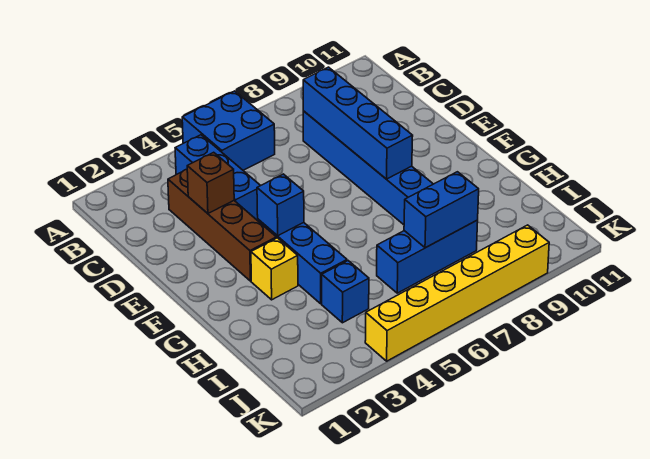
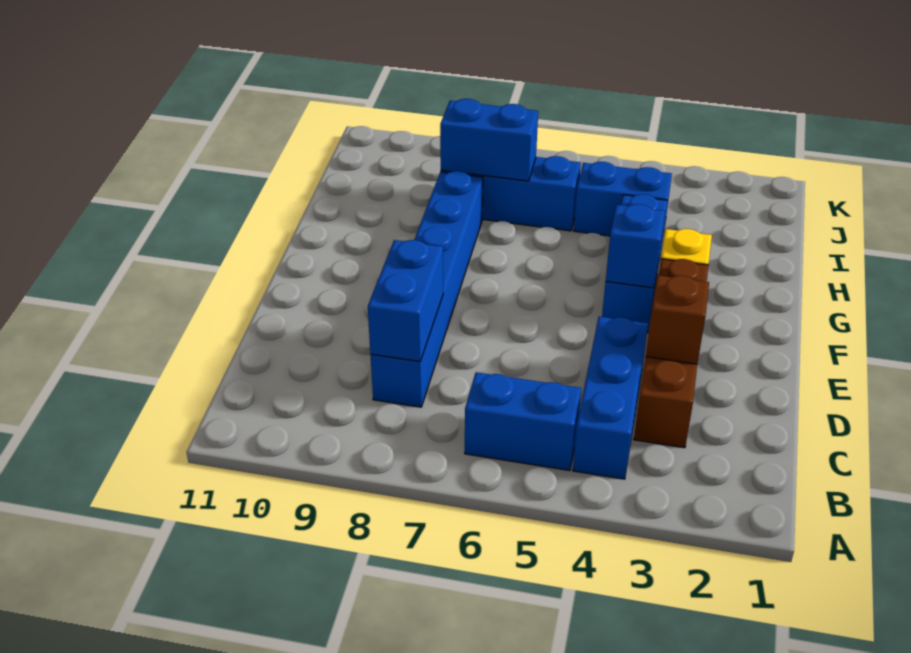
blue brick A5:B6 level 1 -> blue brick B5:B6 level 1
blue brick C8:F8 level 2 -> blue brick C8:D8 level 2
blue brick I4 level 1 -> blue brick I4:I5 level 1
yellow brick K4:K9 level 1 -> none

